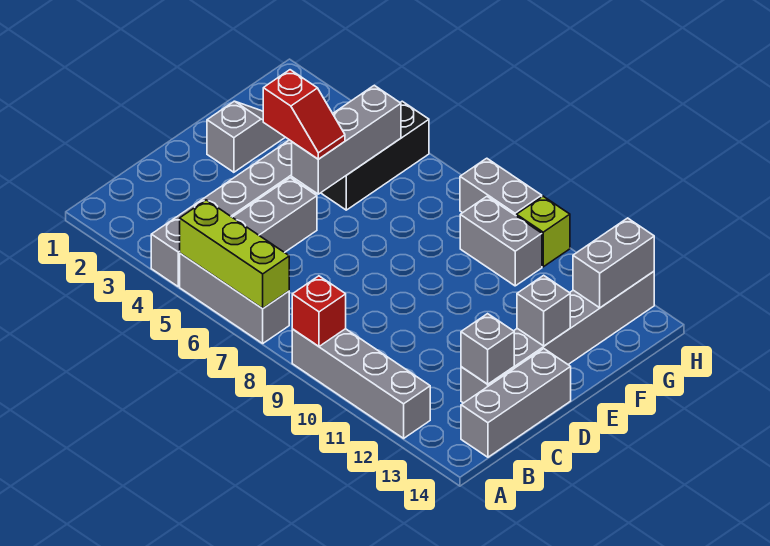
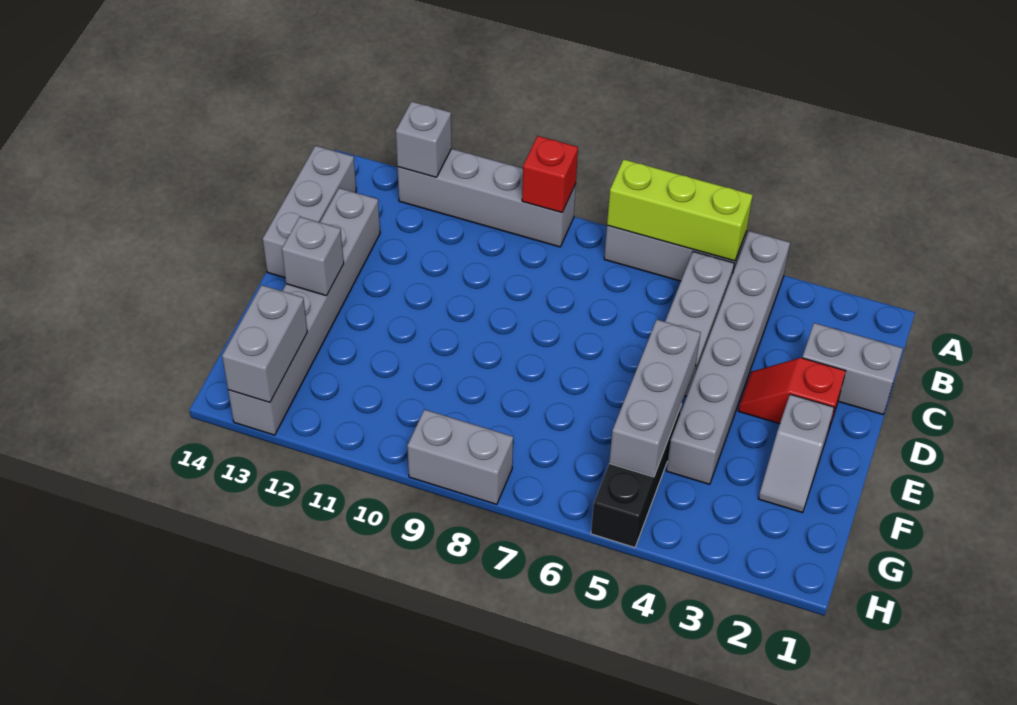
grey brick C13 level 2 -> grey brick A12 level 2
red slope E4:E5 level 3 top 4 -> red slope D2:D3 level 1 top 2
grey brick G9:G10 level 1 -> grey brick C1:C2 level 1
lime brick H10 level 1 -> none

